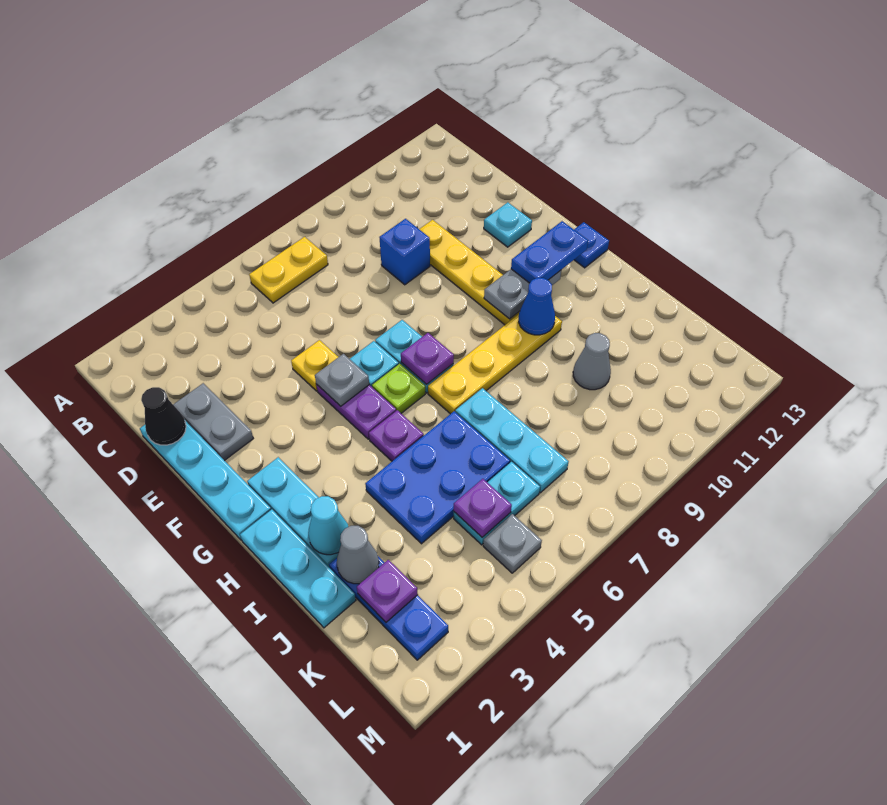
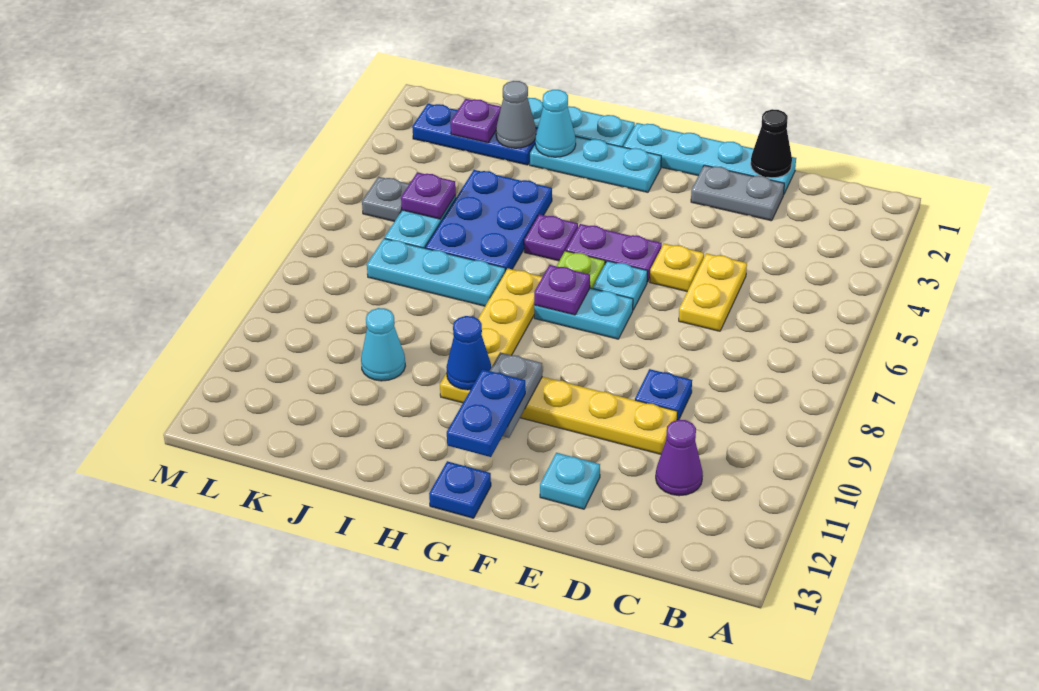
yellow plate B6:B7 level 1 -> yellow plate D5:D6 level 1
none -> purple cone C11 level 1
blue brick D9 level 1 -> blue plate D9 level 1
grey plate F5 level 2 -> none
grey cone J10 level 1 -> cyan cone J10 level 1

